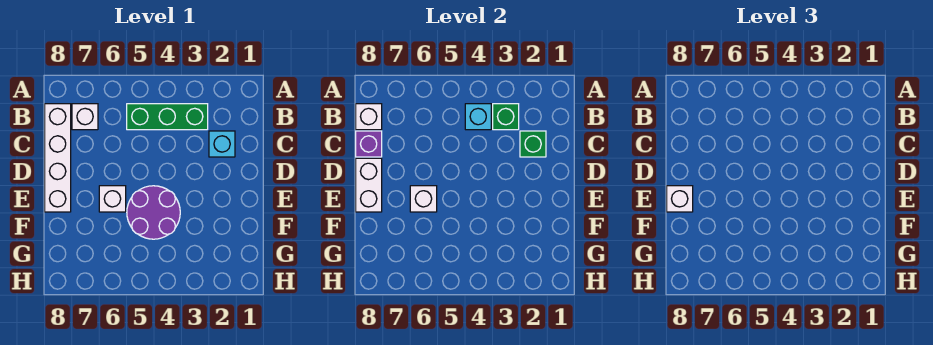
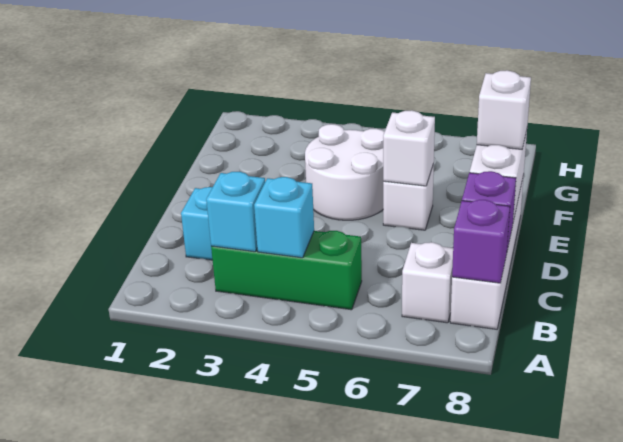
green brick B3 level 2 -> cyan brick B3 level 2
white brick B8 level 2 -> purple brick B8 level 2
green brick C2 level 2 -> none
purple round brick E4:F5 level 1 -> white round brick E4:F5 level 1

